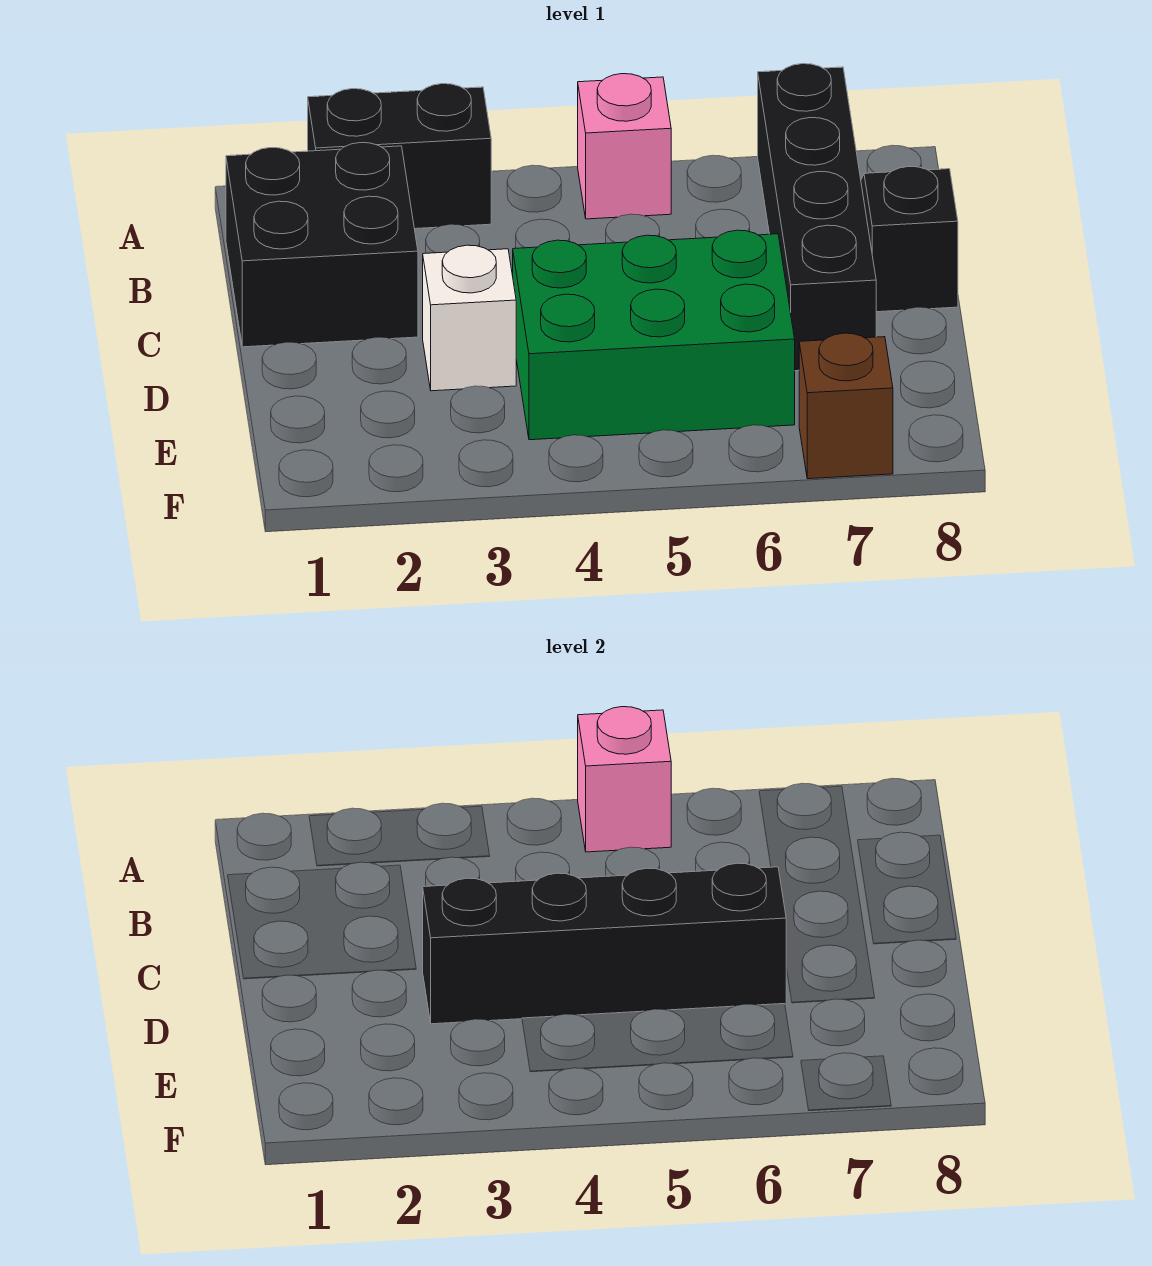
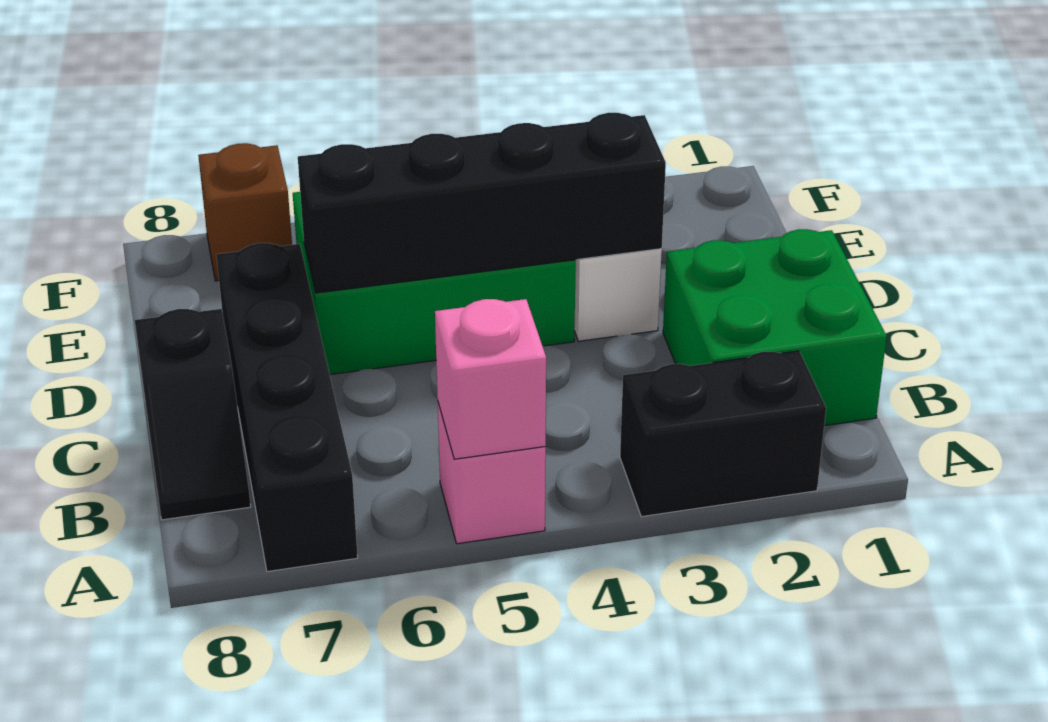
black brick B1:C2 level 1 -> green brick B1:C2 level 1

